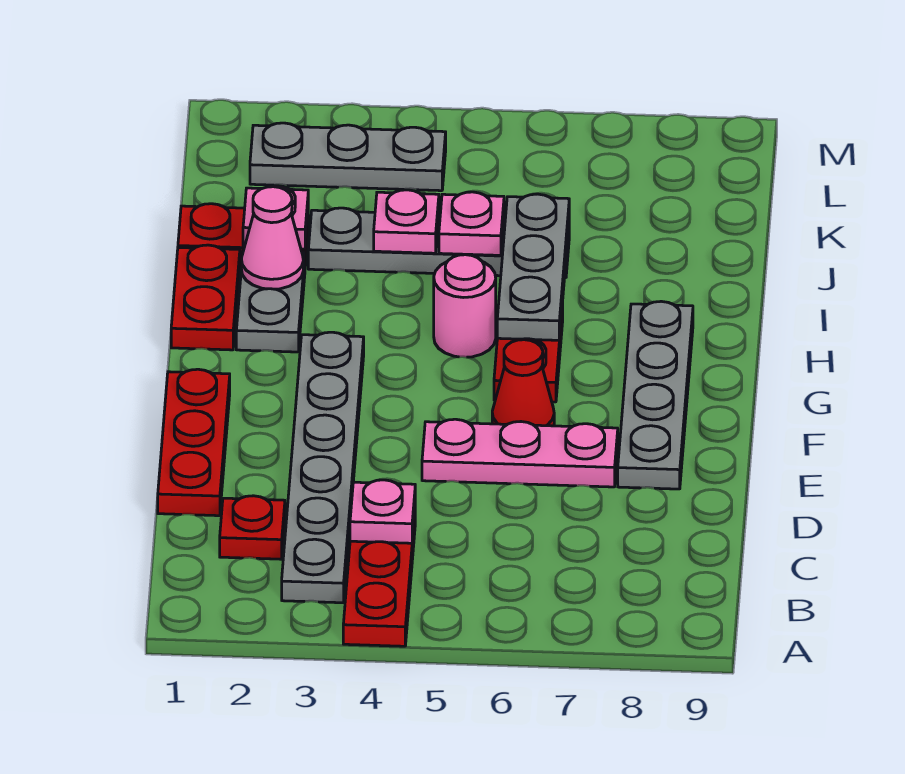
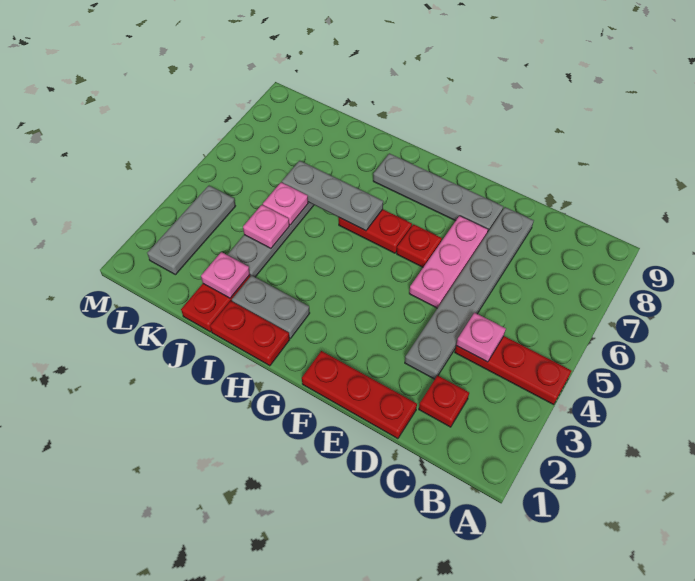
grey plate B3:G3 level 1 -> grey plate D3:D8 level 1
red cone F6 level 1 -> red plate F6 level 1
pink round brick H5 level 1 -> none
pink cone I2 level 2 -> none

